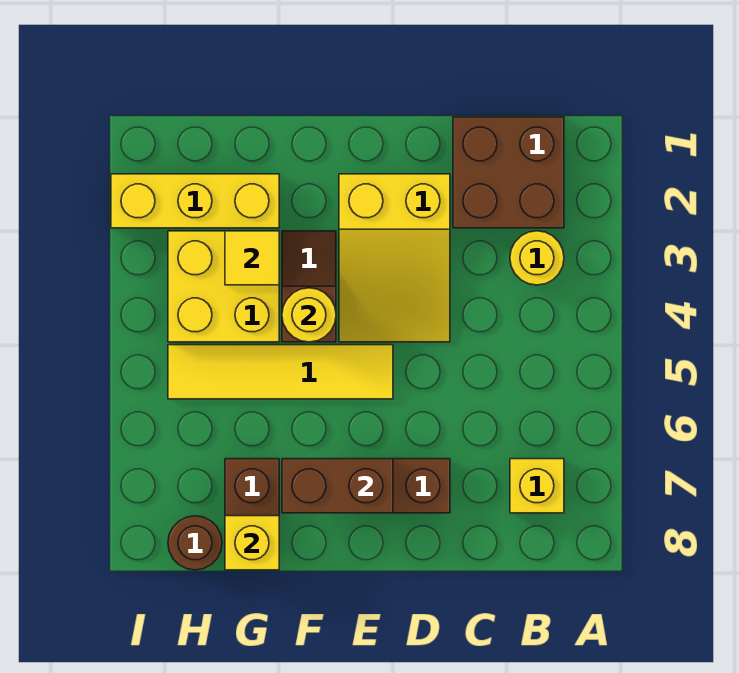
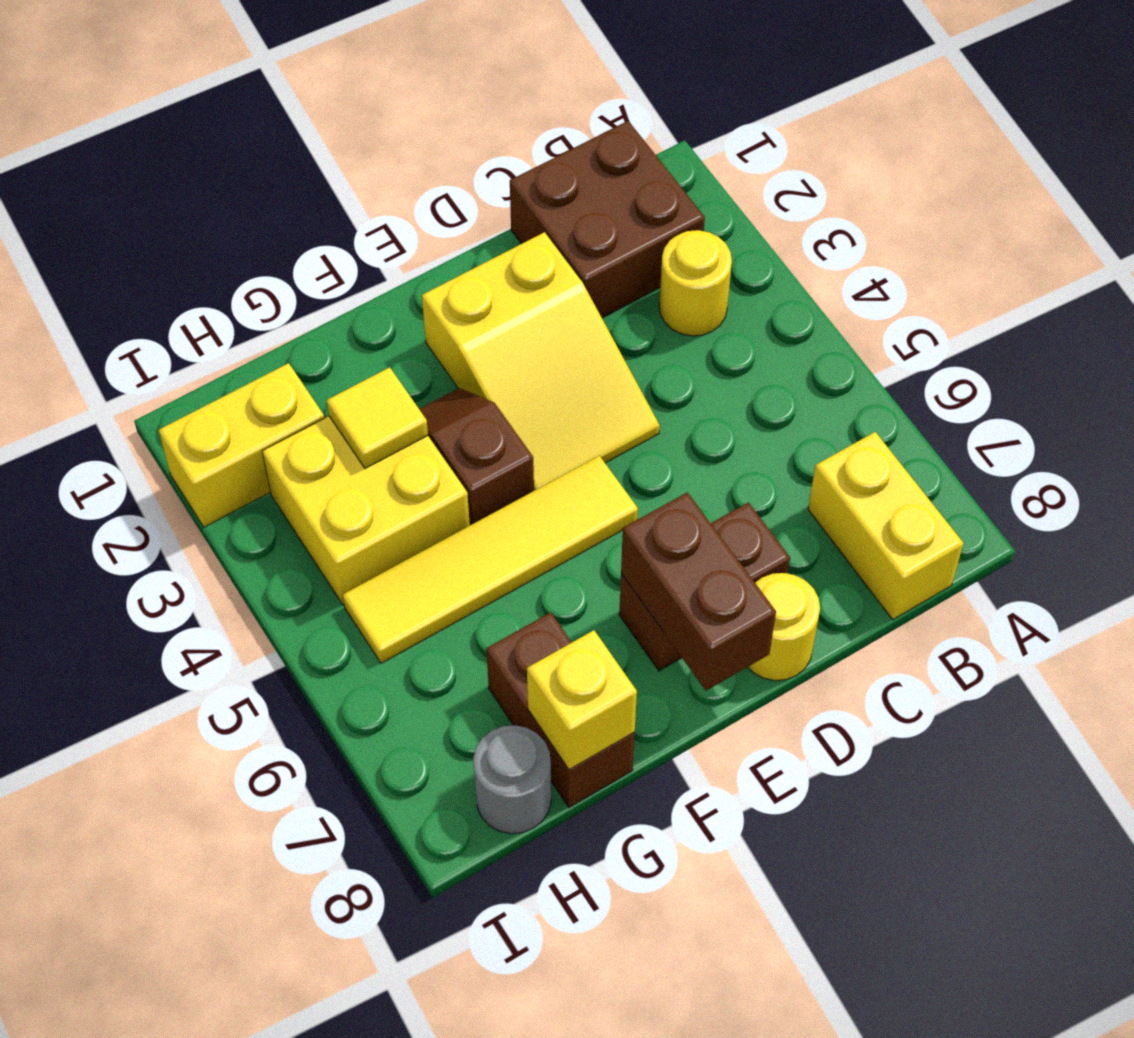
yellow brick B7 level 1 -> yellow brick B7:B8 level 1
brown brick E7:F7 level 2 -> brown brick E7:E8 level 2
yellow round brick F4 level 2 -> yellow round brick D8 level 1
yellow brick G2:I2 level 1 -> yellow brick H2:I2 level 1
brown round brick H8 level 1 -> grey round brick H8 level 1

